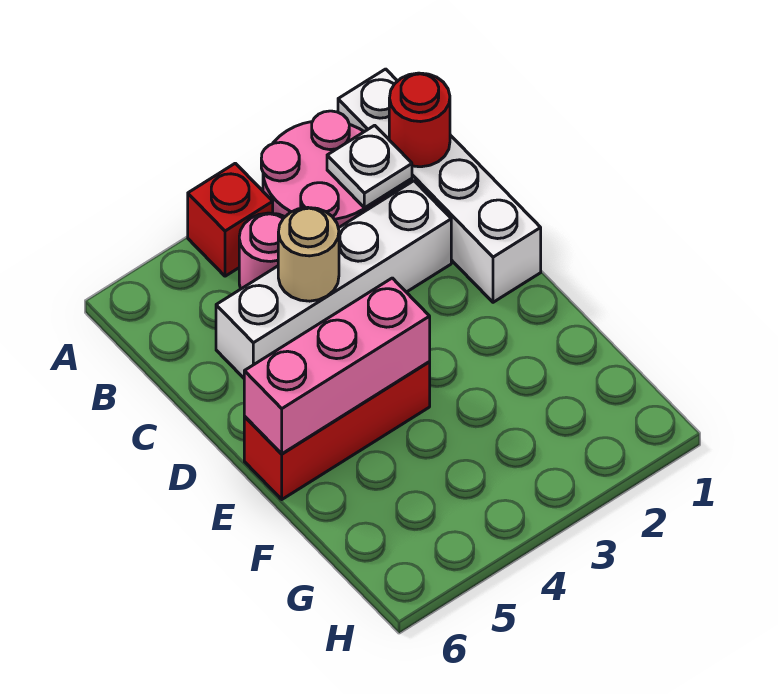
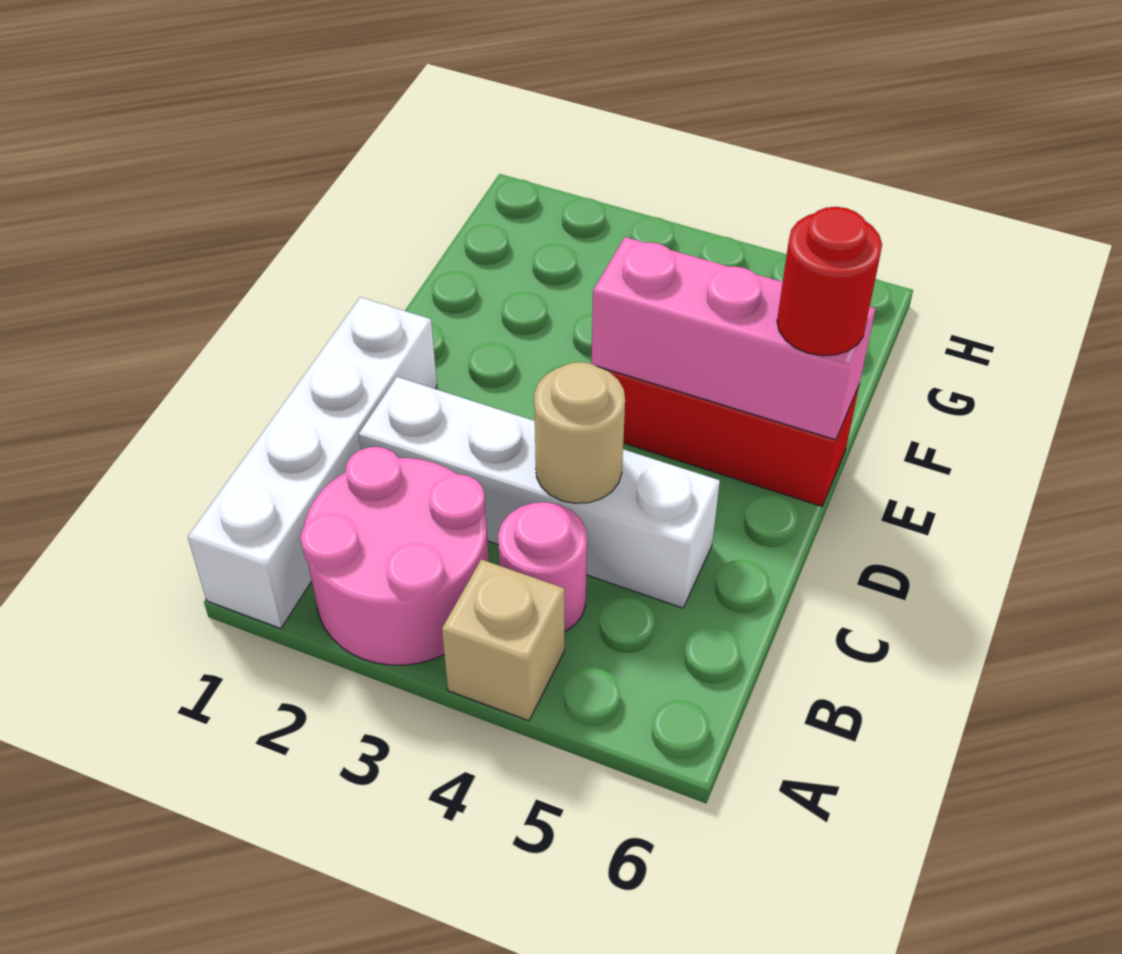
red brick A4 level 1 -> tan brick A4 level 1
red round brick B1 level 2 -> red round brick E6 level 3
white plate B2 level 2 -> none

